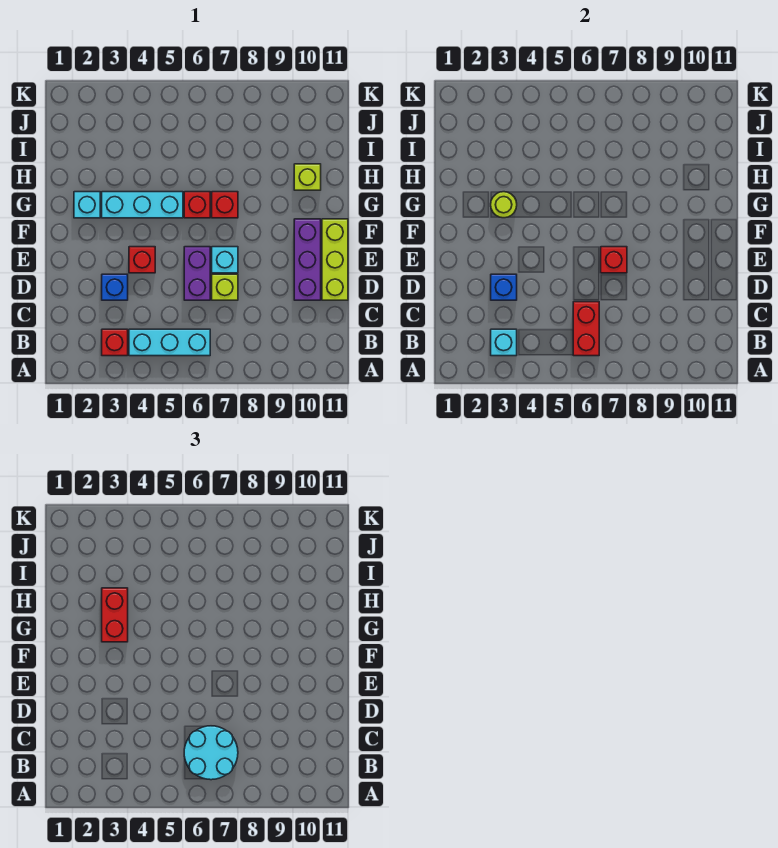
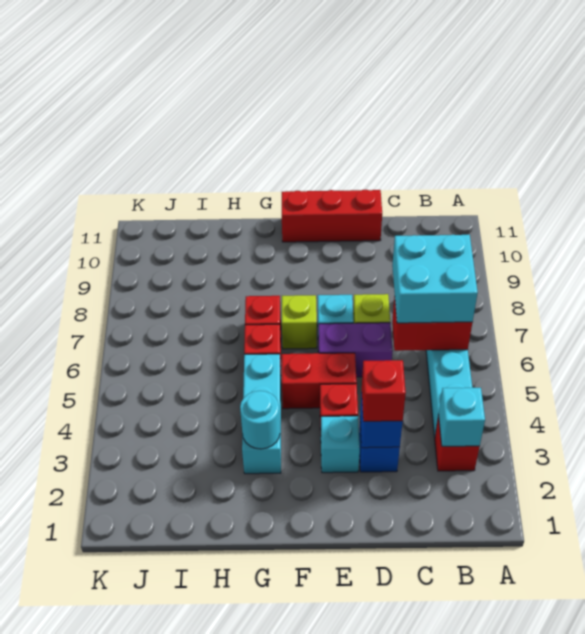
cyan round brick B6:C7 level 3 -> cyan brick B6:C7 level 3
purple brick D10:F10 level 1 -> none
lime brick D11:F11 level 1 -> red brick D11:F11 level 1
red brick E7 level 2 -> red brick D3 level 3
cyan brick G2 level 1 -> cyan brick E3 level 1
lime round brick G3 level 2 -> cyan round brick G3 level 2
red brick G3:H3 level 3 -> red brick E5:F5 level 1
lime brick H10 level 1 -> lime brick F7 level 1

